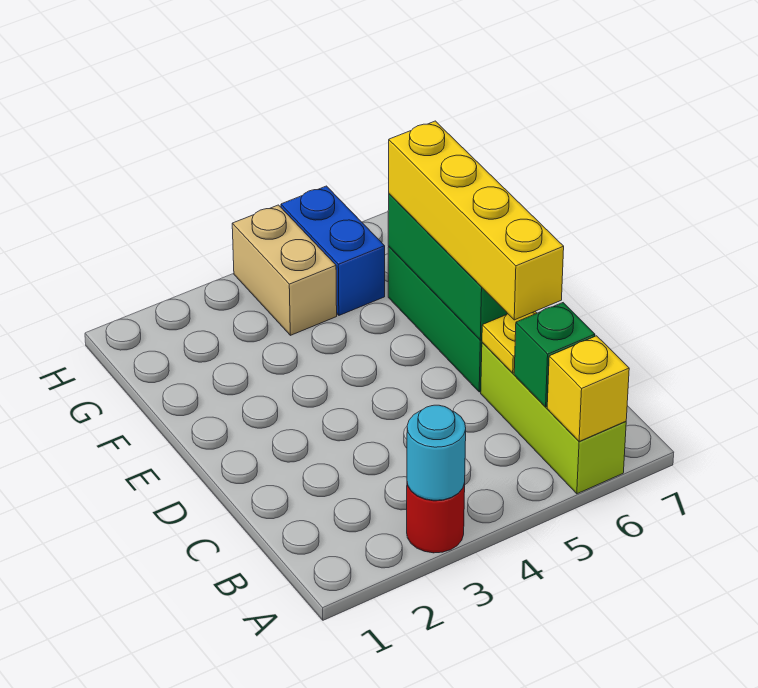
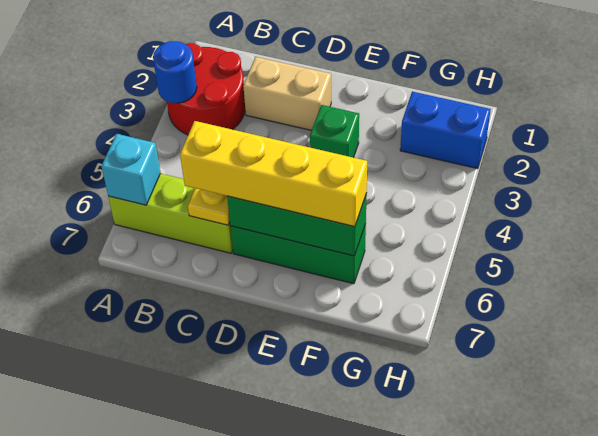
red round brick A3 level 1 -> red round brick A2:B3 level 1
cyan round brick A3 level 2 -> blue round brick A3 level 2
yellow brick A6 level 2 -> cyan brick A6 level 2
green brick B6 level 2 -> green brick E3 level 1
tan brick G4:H4 level 1 -> tan brick C2:D2 level 1
blue brick G5:H5 level 1 -> blue brick G2:H2 level 1

